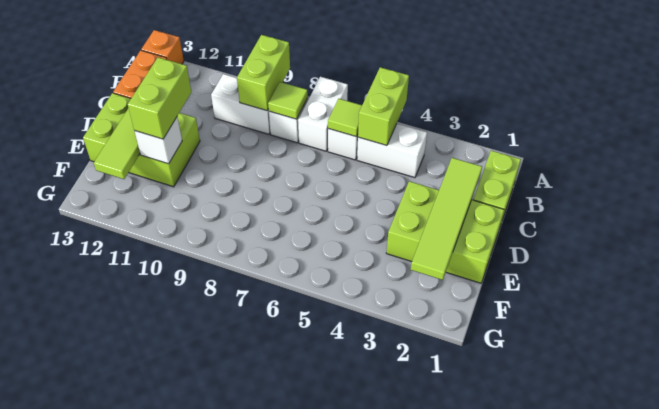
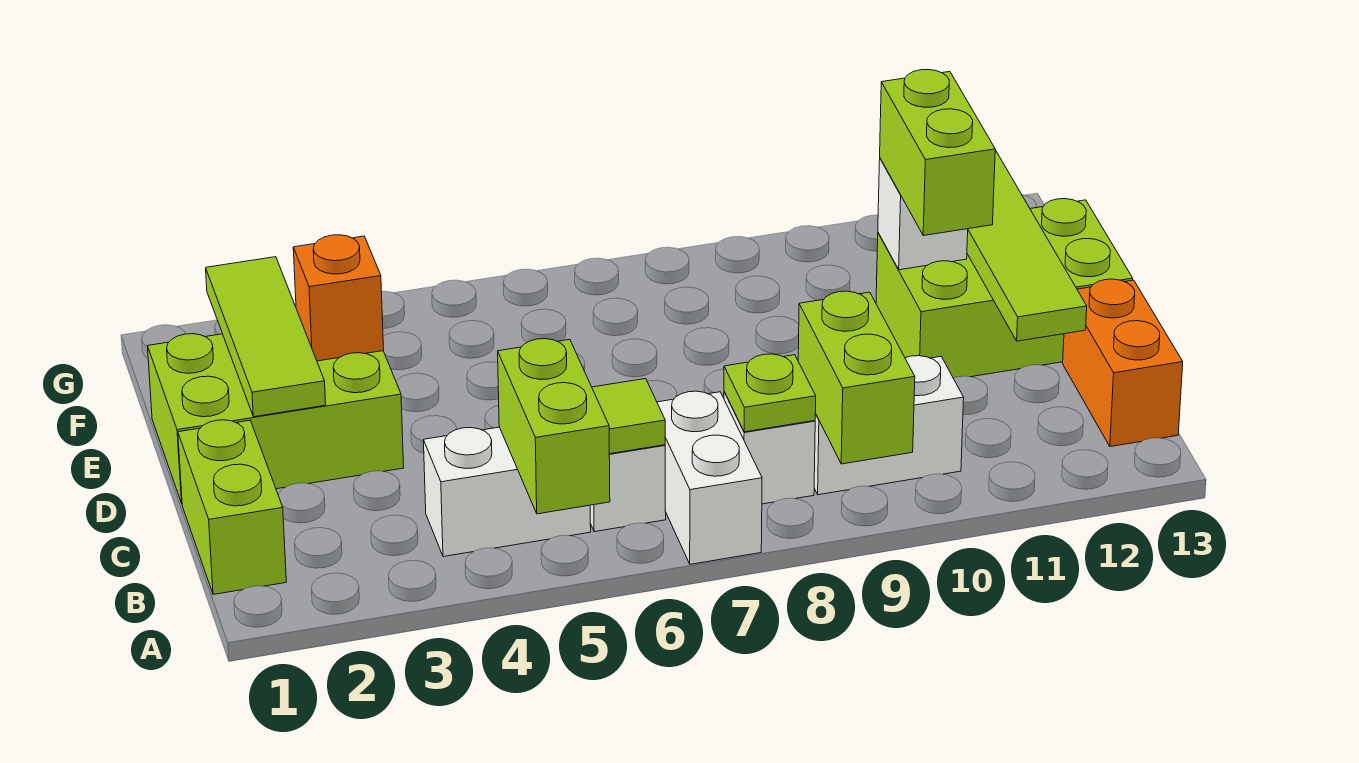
orange brick A13 level 1 -> orange brick E3 level 2
lime tile B8 level 2 -> lime plate B8 level 2
lime tile C2:F2 level 2 -> lime tile D2:F2 level 2

